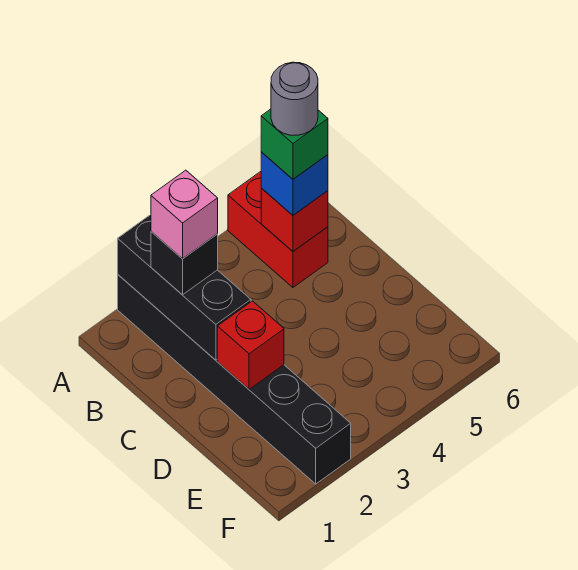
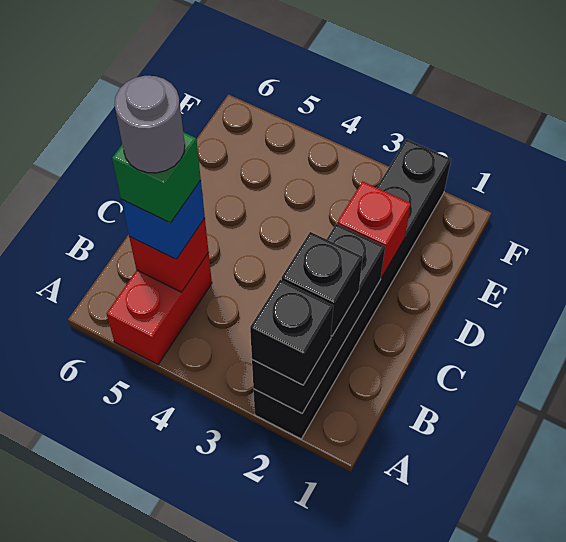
none -> black brick A2 level 3
pink brick B2 level 4 -> none

